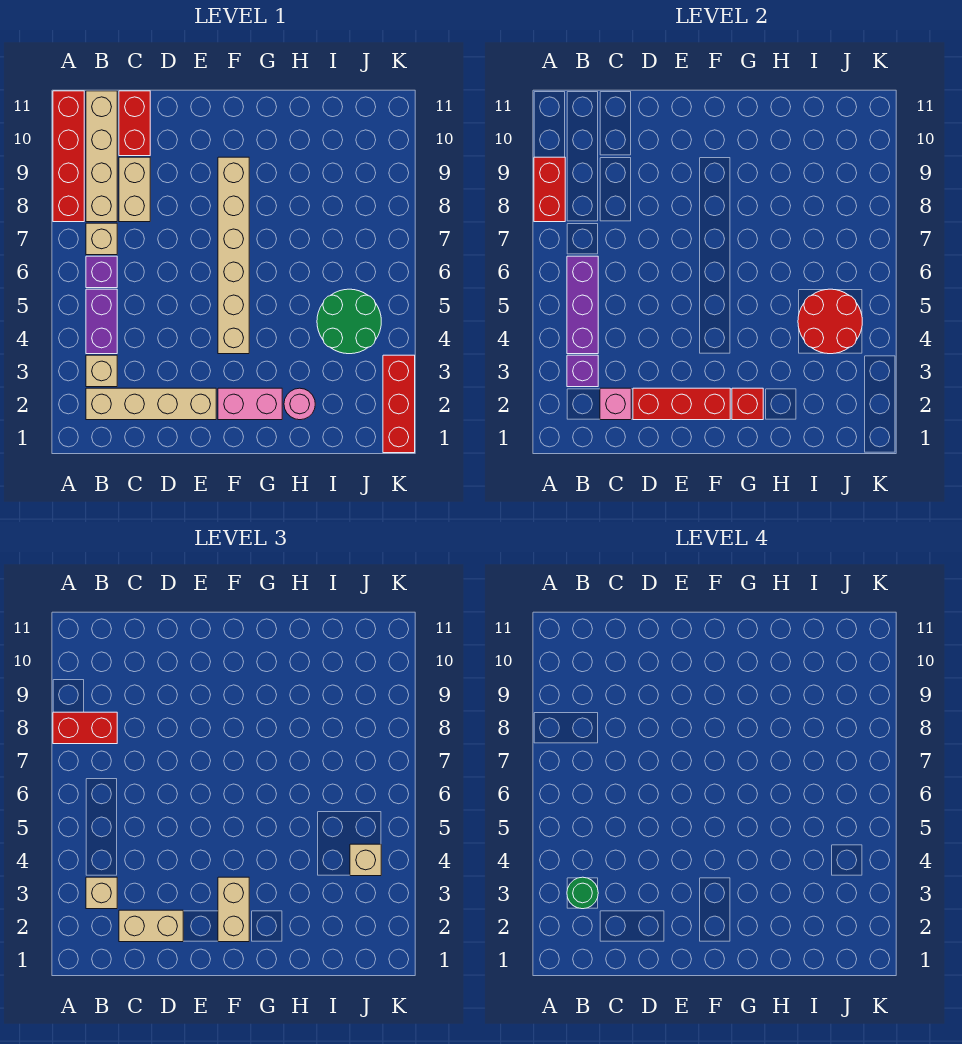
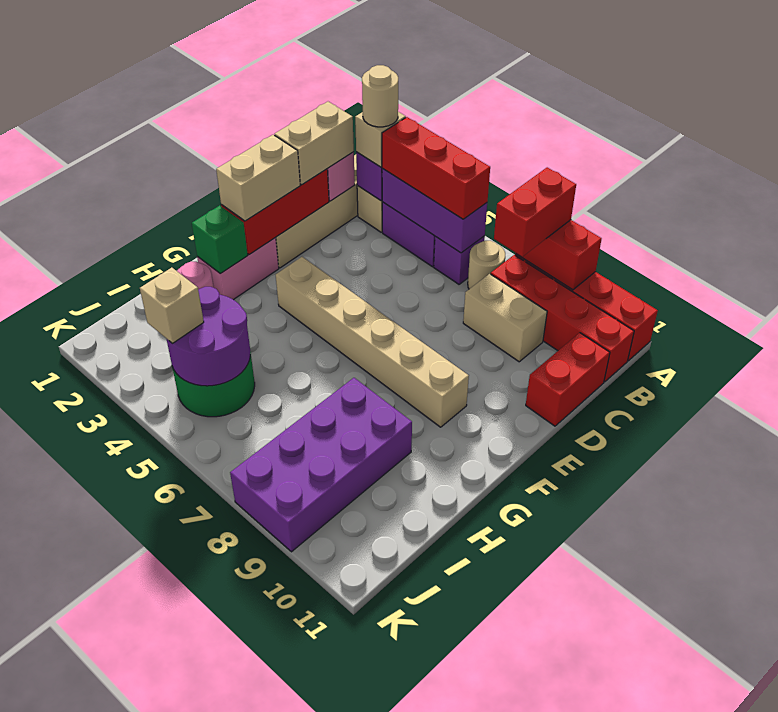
green round brick B3 level 4 -> tan round brick B3 level 4
tan brick B7 level 1 -> tan round brick B7 level 1
tan brick B8:B11 level 1 -> red brick B8:B11 level 1
red brick C10:C11 level 1 -> red brick C11:D11 level 1
tan brick F2:F3 level 3 -> tan brick E2:F2 level 3
red brick G2 level 2 -> green brick G2 level 2
none -> purple brick H8:K9 level 1
red round brick I4:J5 level 2 -> purple round brick I4:J5 level 2
red brick K1:K3 level 1 -> red brick B4:B6 level 3

